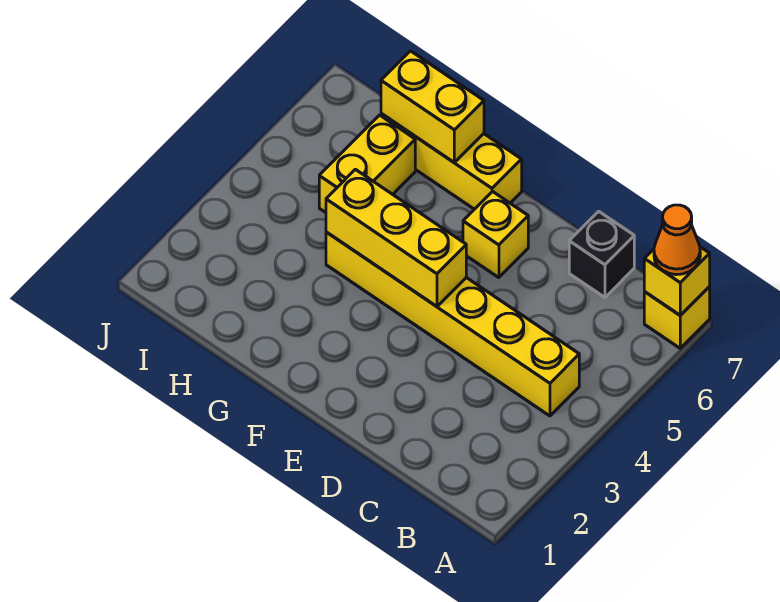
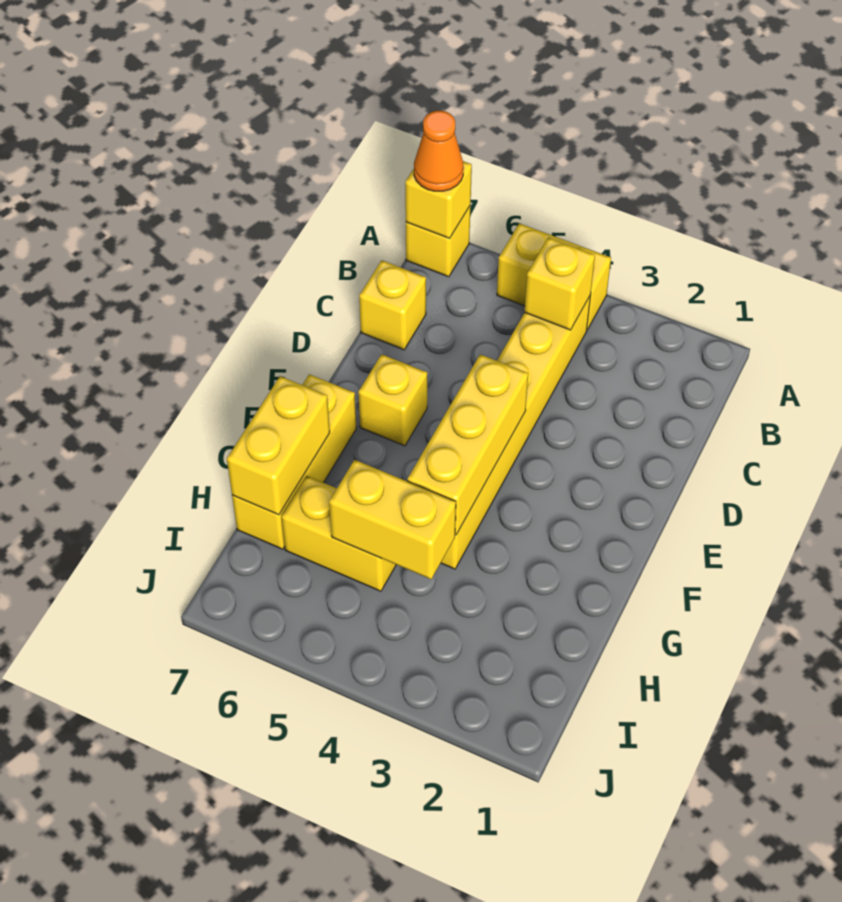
none -> yellow brick A4:A5 level 1
none -> yellow brick B4 level 2
black brick C7 level 1 -> yellow brick C7 level 1
none -> yellow brick H4:H5 level 2

